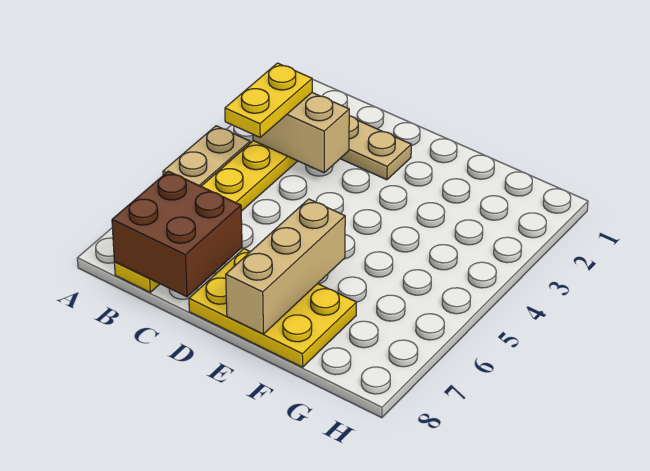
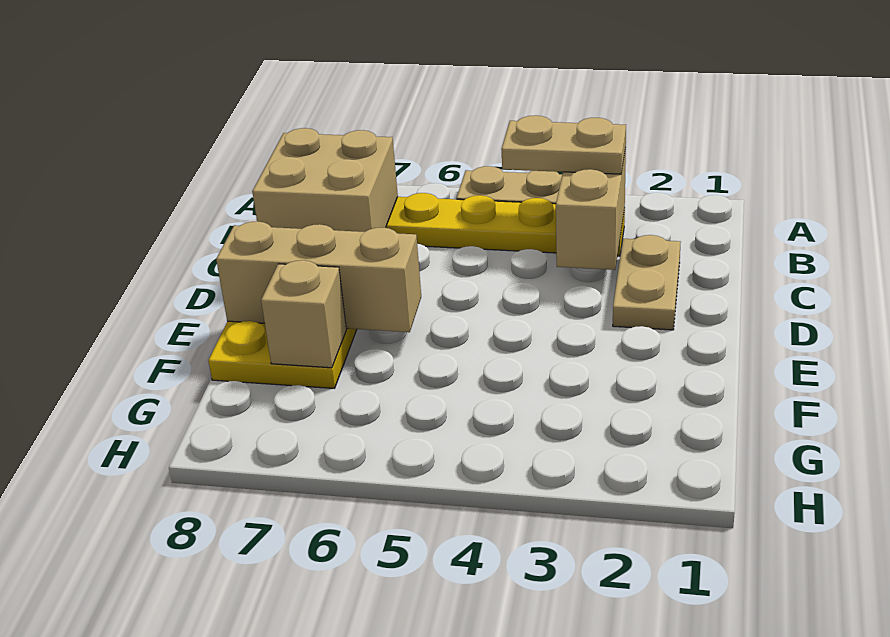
yellow plate B3:B4 level 3 -> tan plate B3:B4 level 3
brown brick B7:C8 level 2 -> tan brick B7:C8 level 2
none -> tan brick F7 level 2

